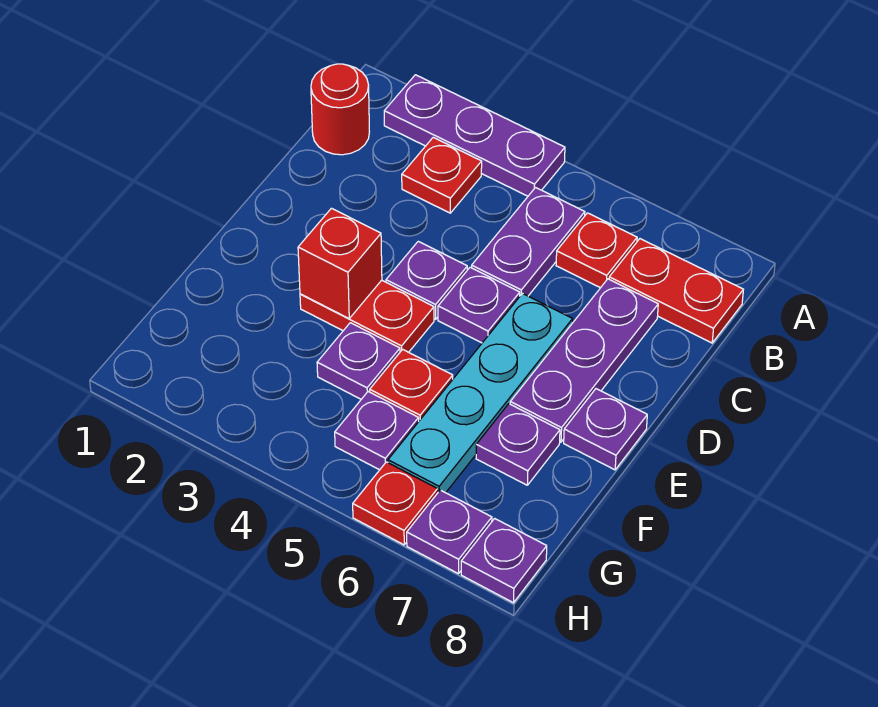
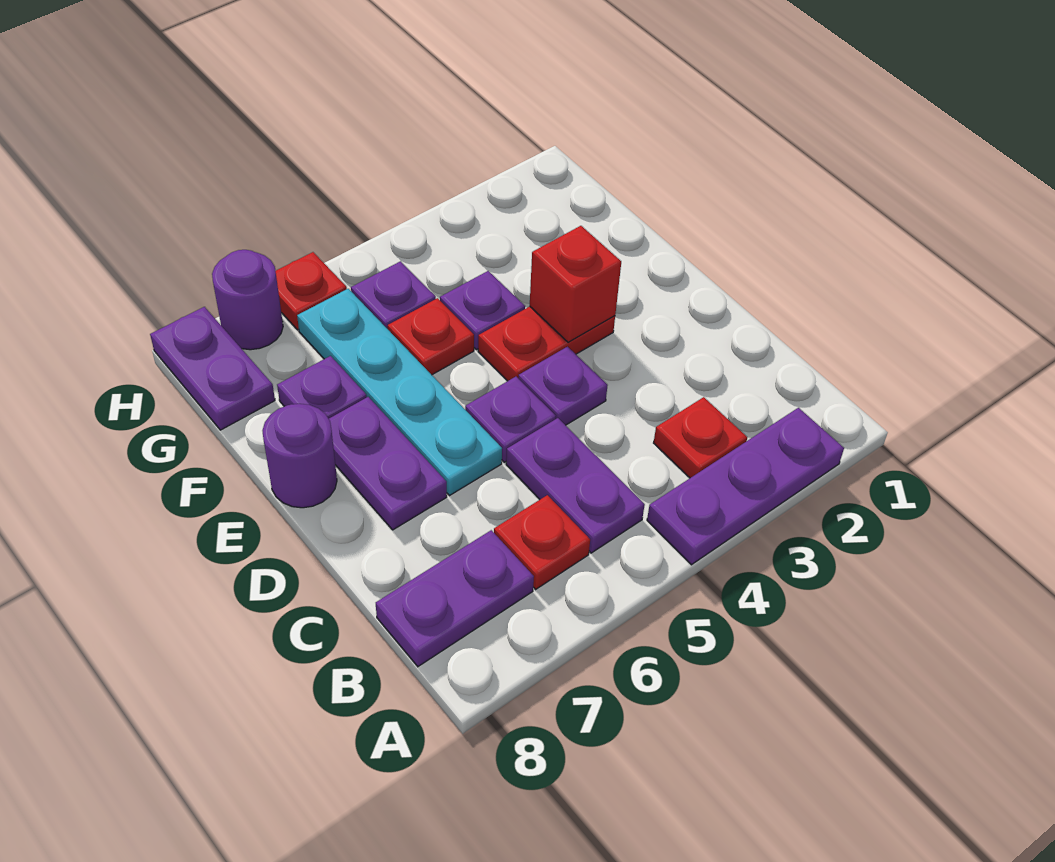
red round brick B1 level 1 -> none
red plate B7:B8 level 1 -> purple plate B7:B8 level 1
purple plate C7:E7 level 1 -> purple plate D7:E7 level 1
purple plate E8 level 1 -> purple round brick E8 level 1
purple plate H7 level 1 -> purple round brick H7 level 1
purple plate H8 level 1 -> purple plate G8:H8 level 1

